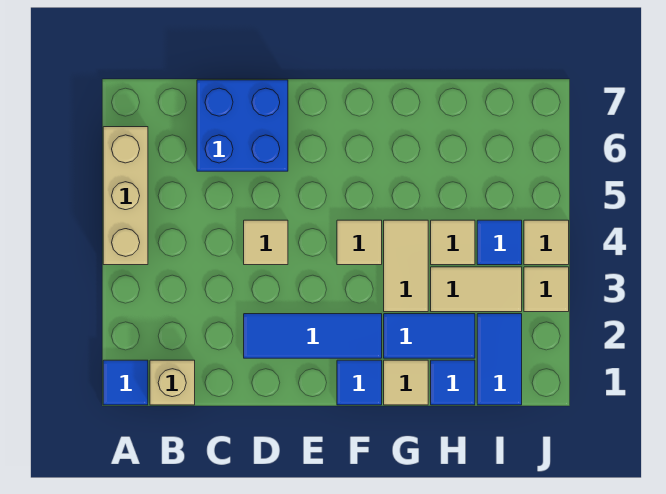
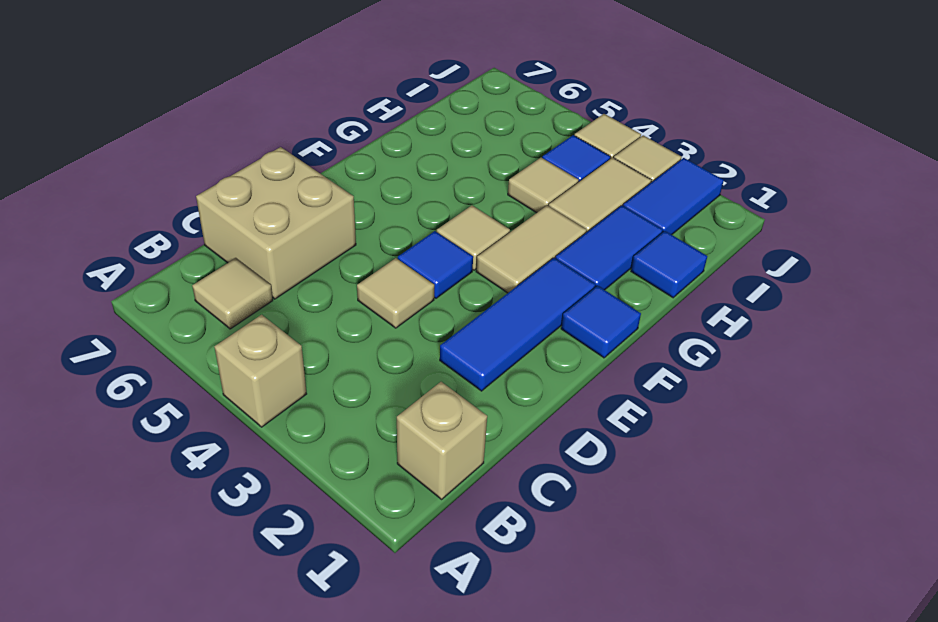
blue tile A1 level 1 -> blue tile E4 level 1
tan brick A4:A6 level 1 -> tan brick A4 level 1
blue brick C6:D7 level 1 -> tan brick C6:D7 level 1
tan tile G1 level 1 -> tan tile B6 level 1
tan tile G3:G4 level 1 -> tan tile F3:G3 level 1
blue tile I1:I2 level 1 -> blue tile I2:J2 level 1

